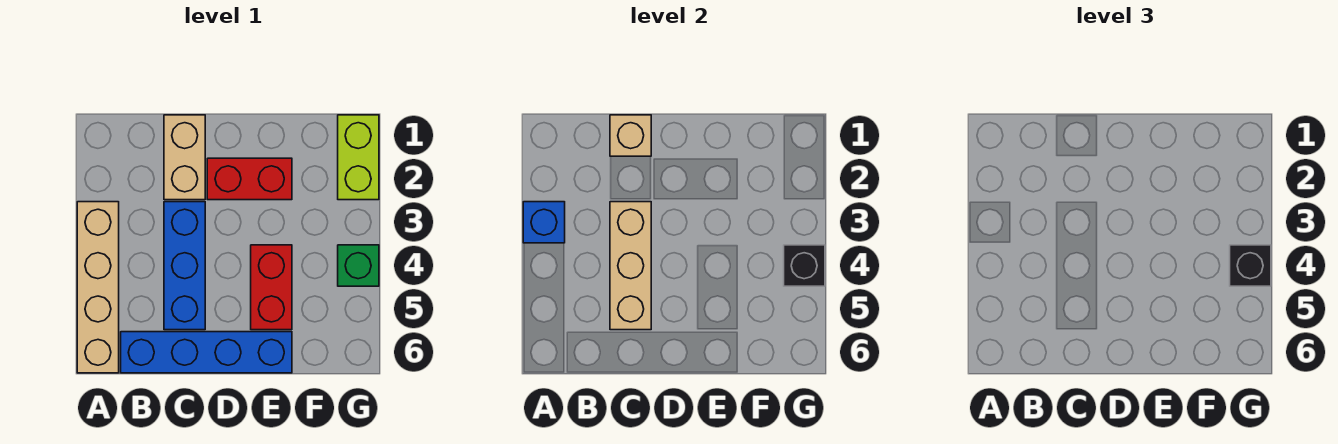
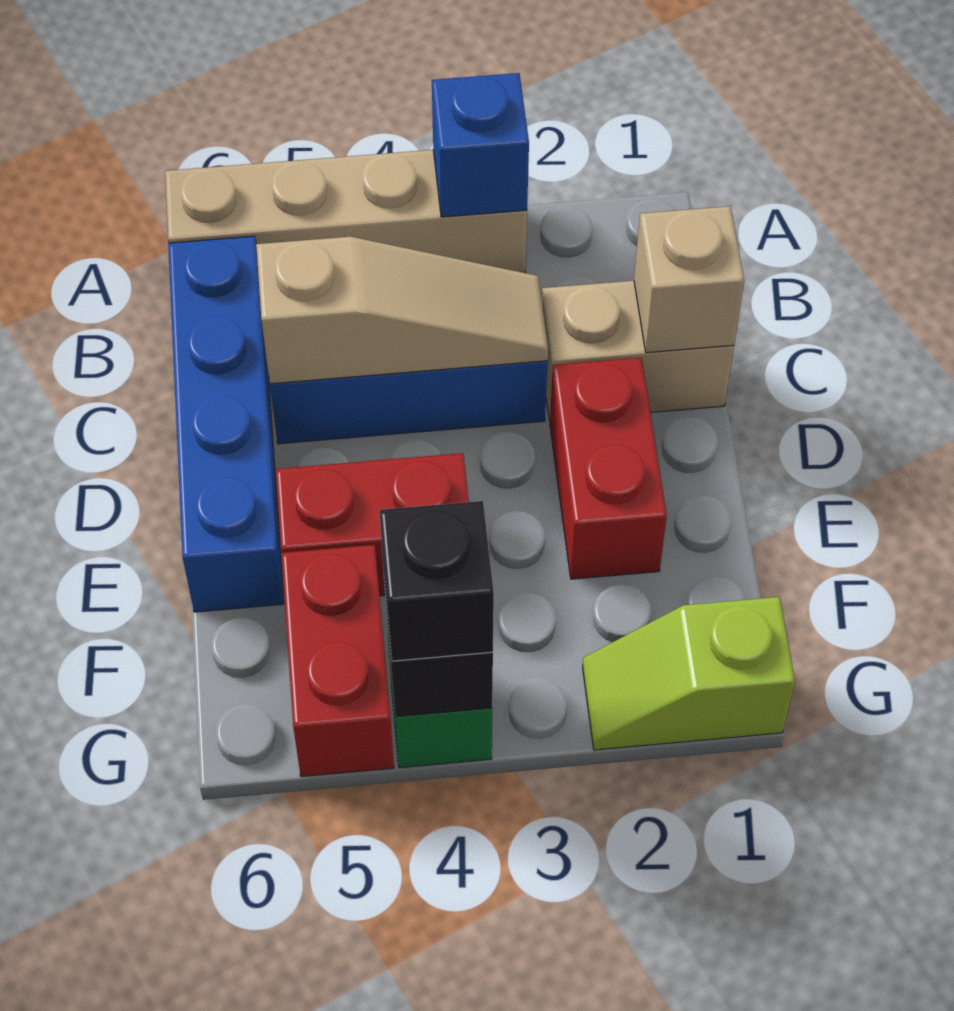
tan brick C3:C5 level 2 -> tan slope C3:C5 level 2 top 5
none -> red brick F5:G5 level 1
lime brick G1:G2 level 1 -> lime slope G1:G2 level 1 top 1

